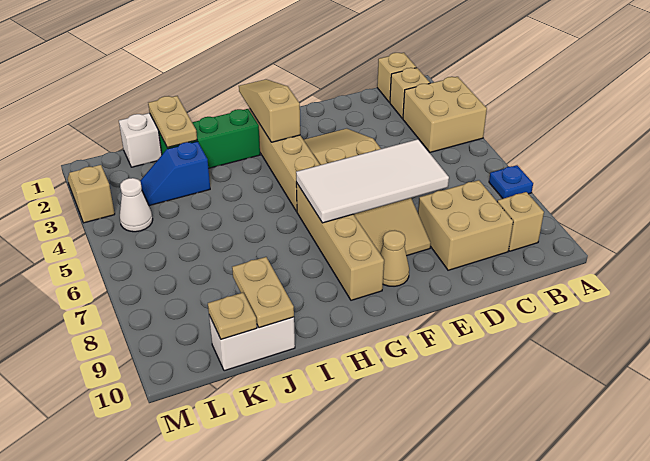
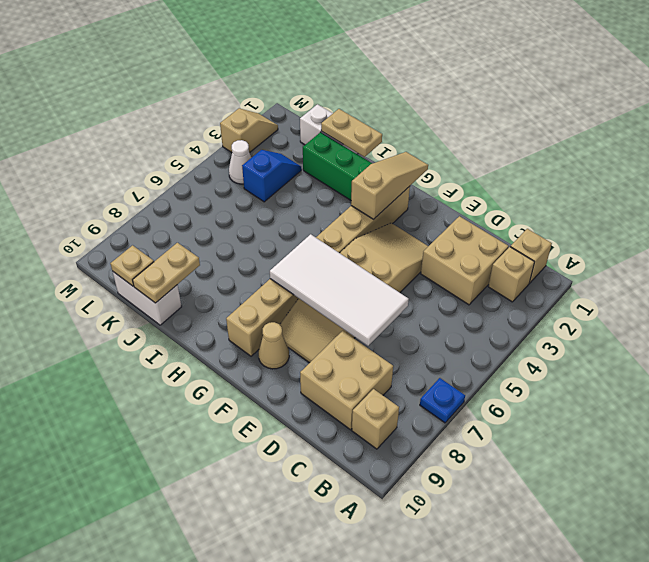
tan brick A3:B4 level 1 -> tan brick C2:D3 level 1
tan plate J1:J2 level 2 -> tan plate I1:J1 level 2
blue slope J3:K3 level 1 top J -> blue slope K3:K4 level 1 top 4

